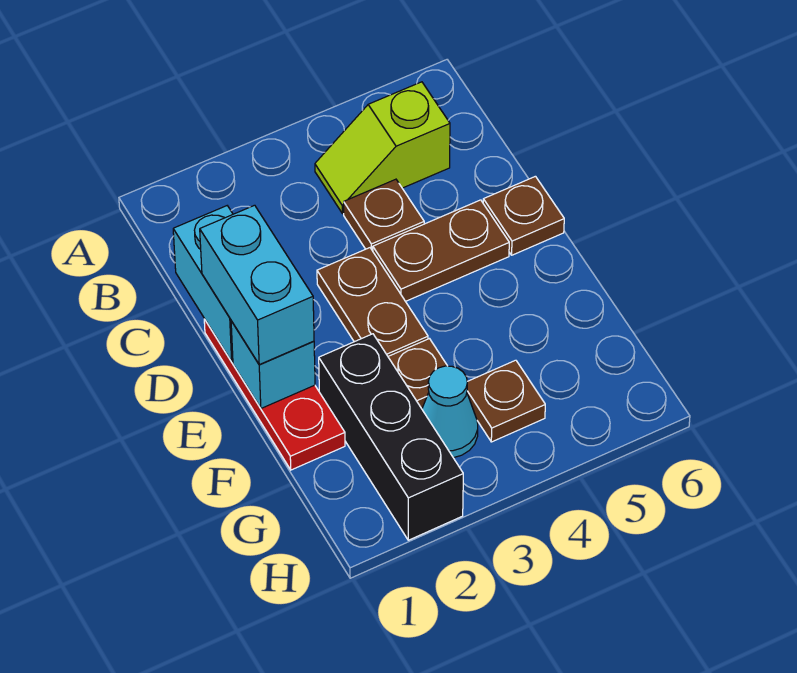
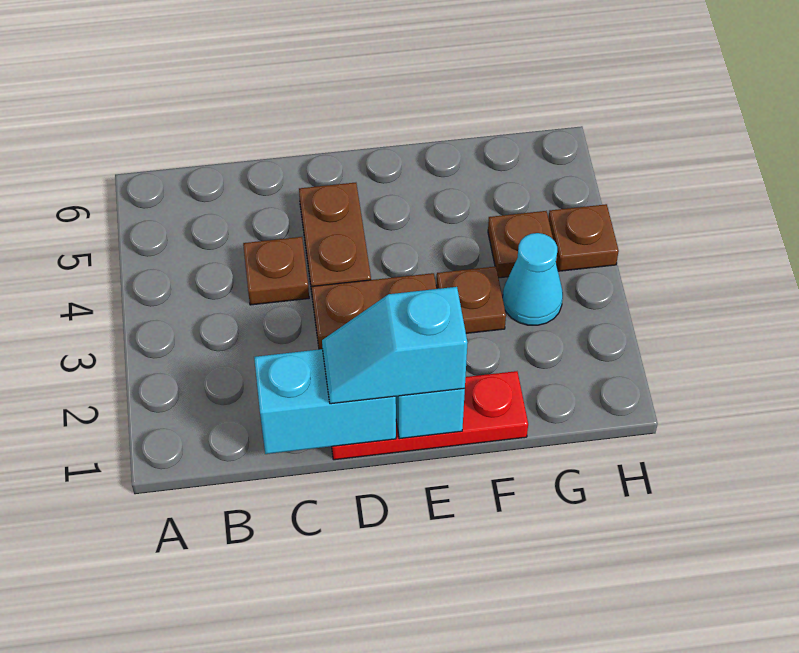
lime slope B4:B5 level 1 top 5 -> none
cyan brick D1:E1 level 3 -> cyan slope D1:E1 level 3 top E
brown plate D6 level 1 -> brown plate H4 level 1
black brick F2:H2 level 1 -> none

